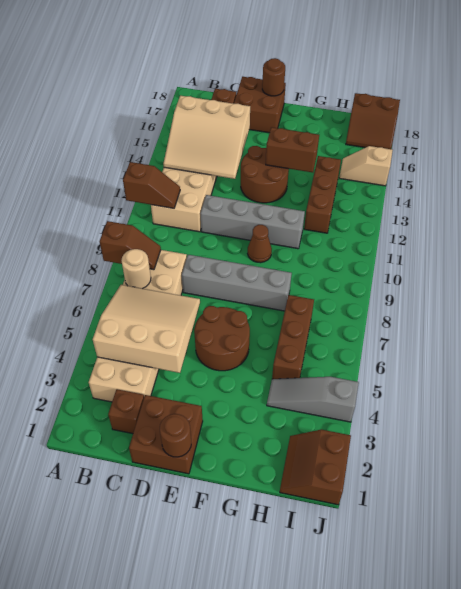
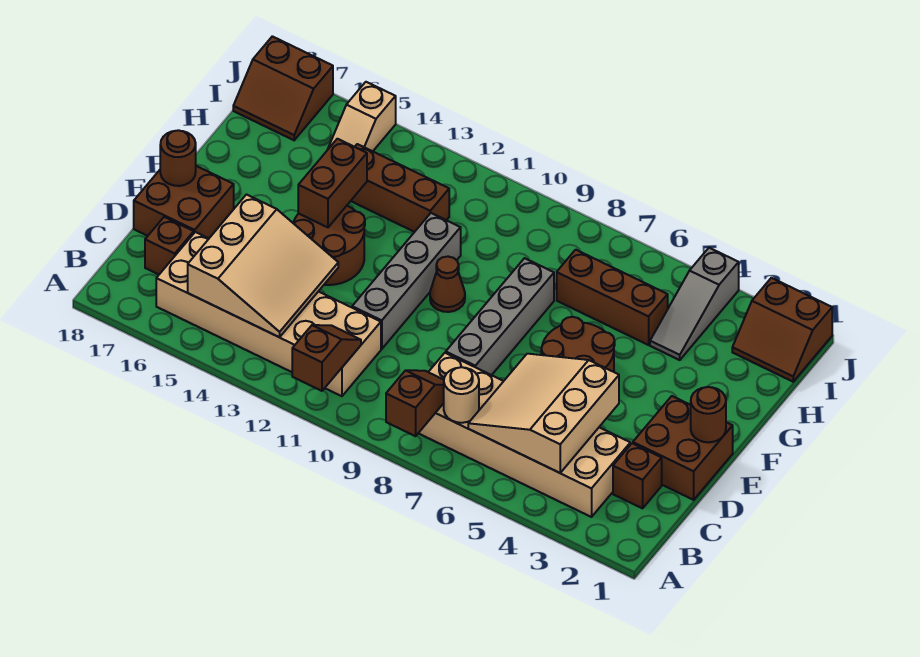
brown slope I17:J18 level 1 top 18 -> brown slope I17:J18 level 1 top J

